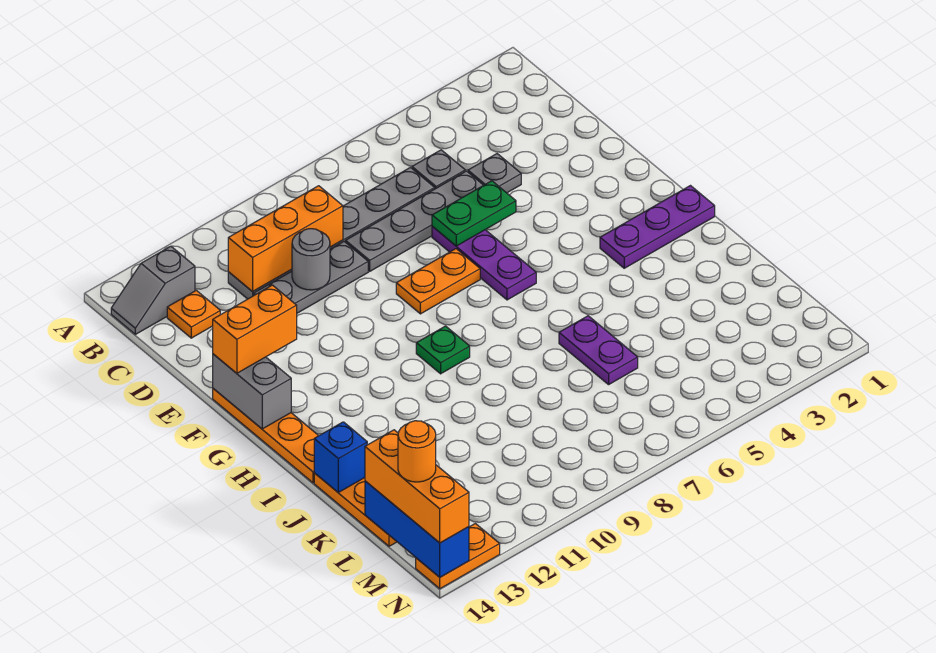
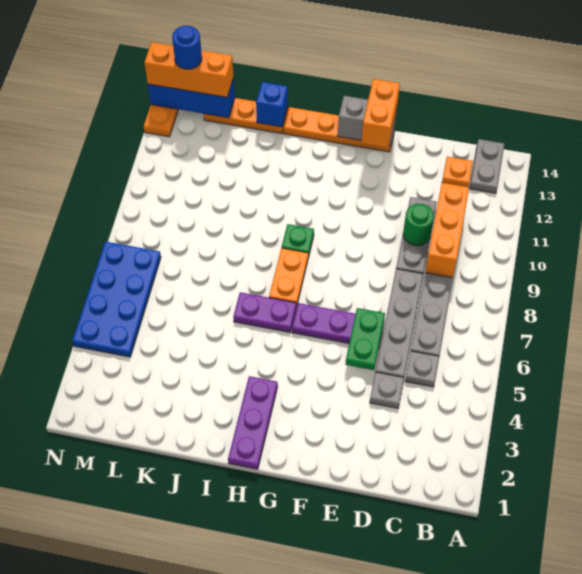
grey slope B13:B14 level 1 top 13 -> grey plate B13:B14 level 1
grey round brick D10 level 2 -> green round brick D10 level 2
orange plate F7:F8 level 1 -> orange plate H7:H8 level 1
purple plate J6:K6 level 1 -> purple plate H6:I6 level 1
none -> blue plate M4:N7 level 1
orange round brick M14 level 4 -> blue round brick M14 level 4

